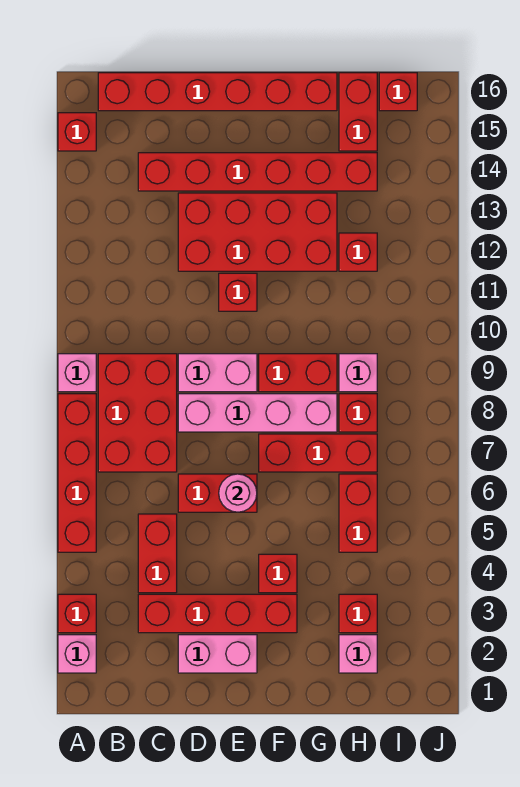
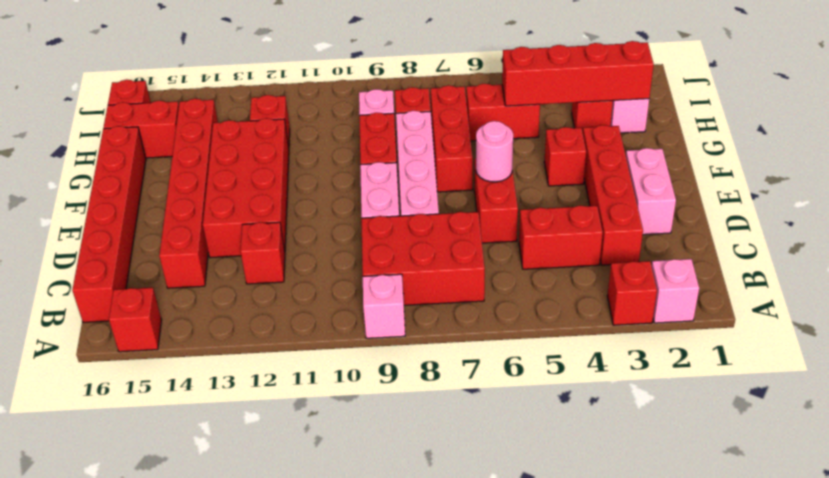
red brick A5:A8 level 1 -> red brick H2:H5 level 2
red brick E11 level 1 -> red brick C12 level 1

